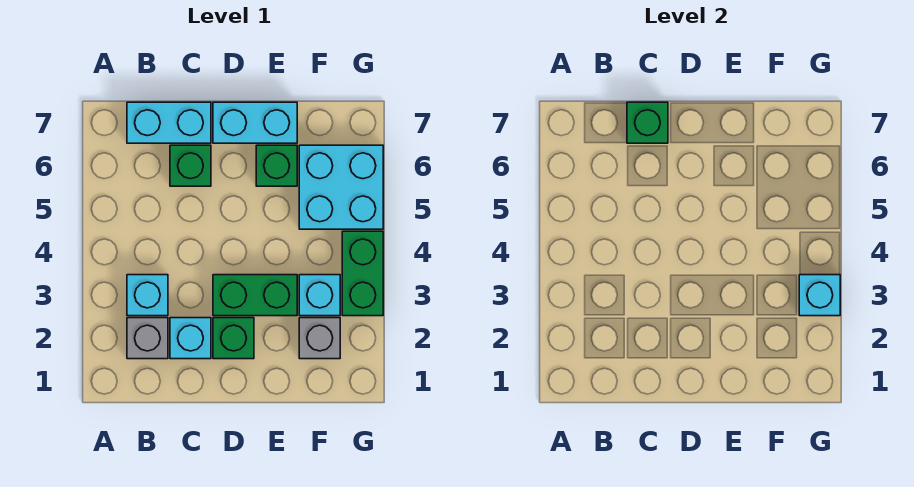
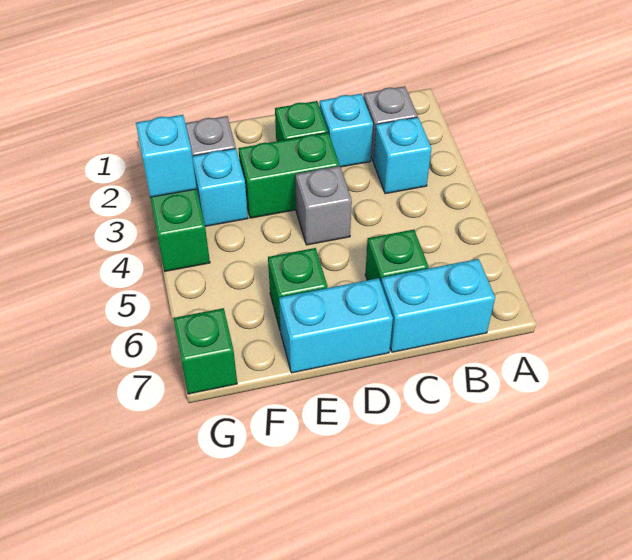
green brick C7 level 2 -> green brick G7 level 1
none -> grey brick D4 level 1
cyan brick F5:G6 level 1 -> none

